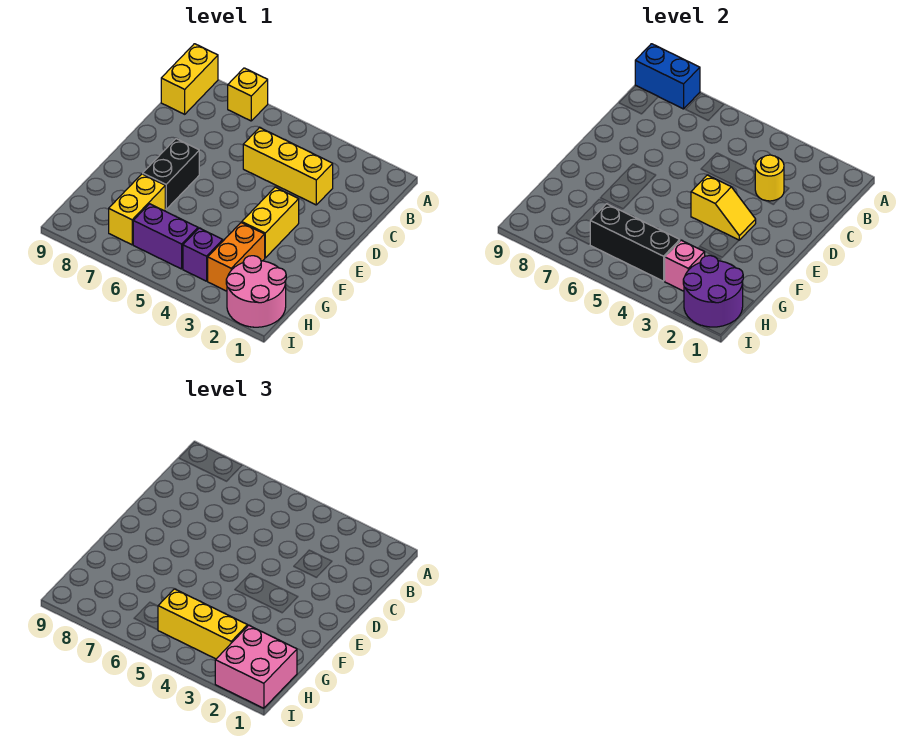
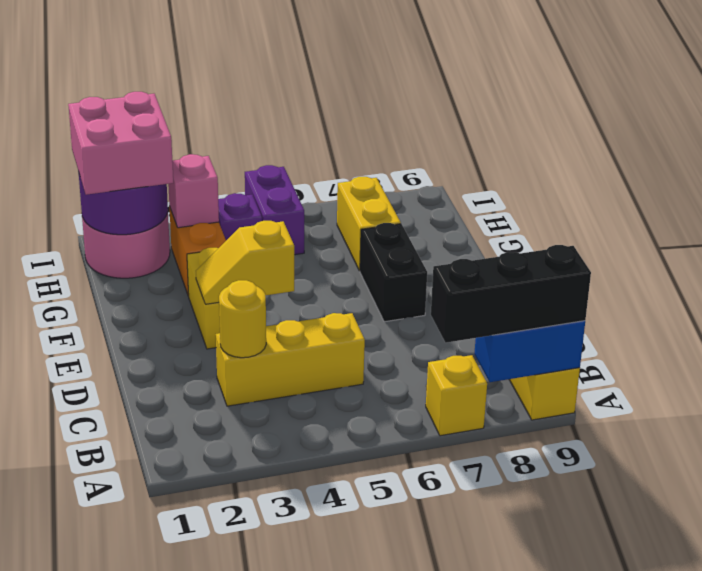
yellow brick H3:H5 level 3 -> none
black brick H4:H6 level 2 -> black brick A7:A9 level 3
purple brick H5:H6 level 1 -> purple brick H5:I5 level 1

